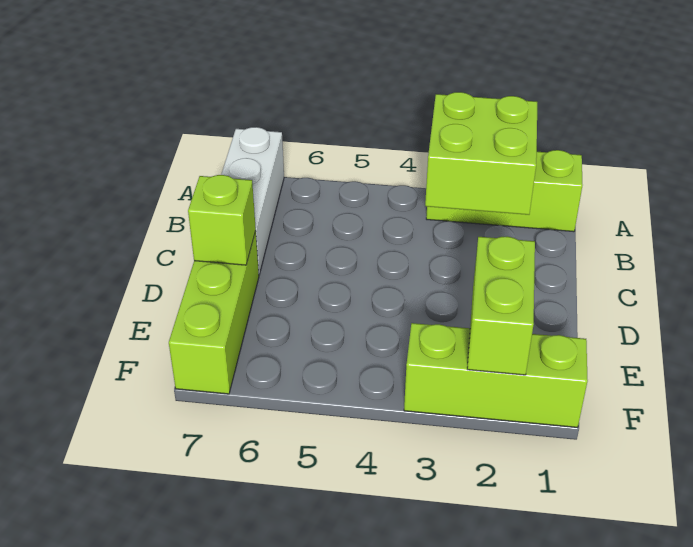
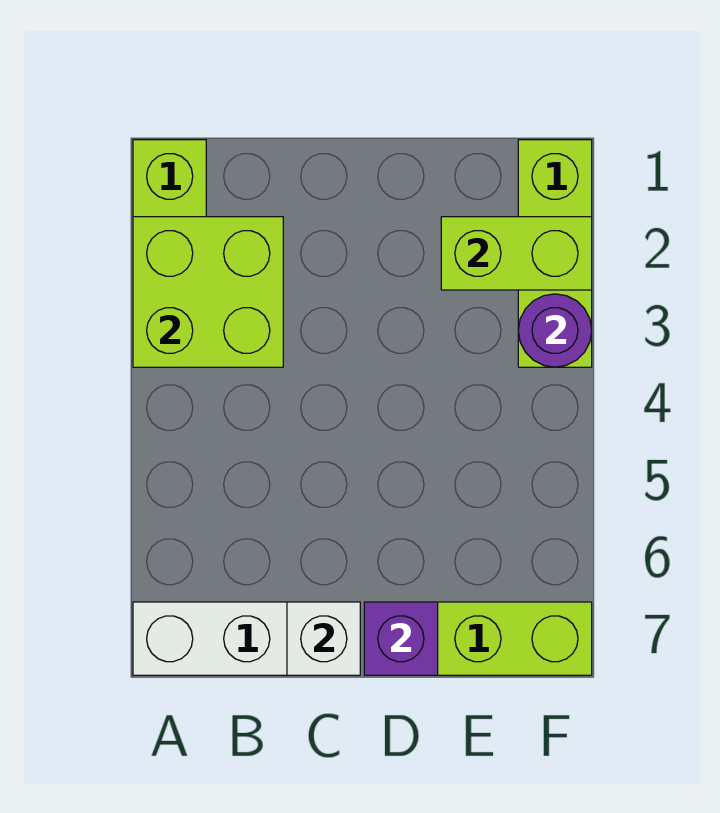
none -> white brick C7 level 2
lime brick D7 level 2 -> purple brick D7 level 2
none -> purple round brick F3 level 2

